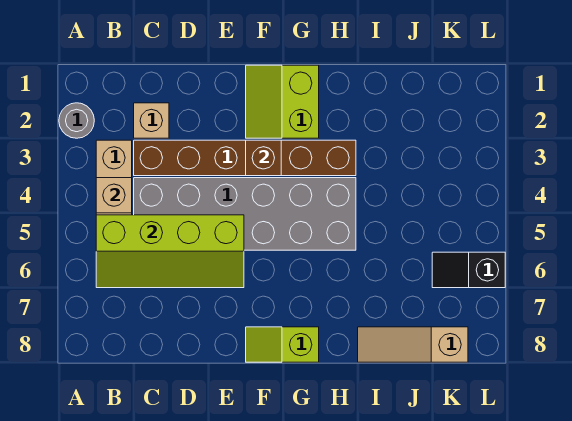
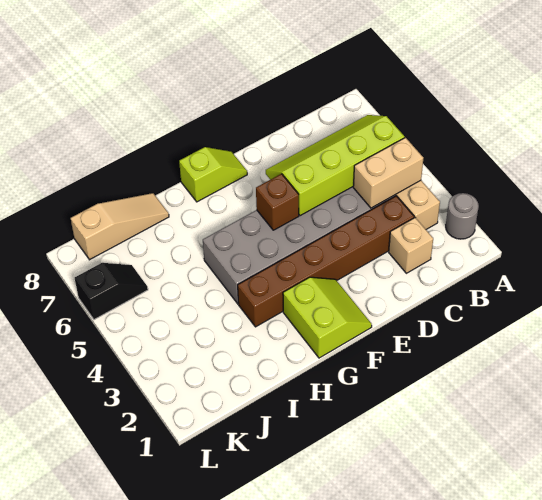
tan brick B4 level 2 -> tan brick B4:C4 level 2
brown brick F3 level 2 -> brown brick F5 level 2

